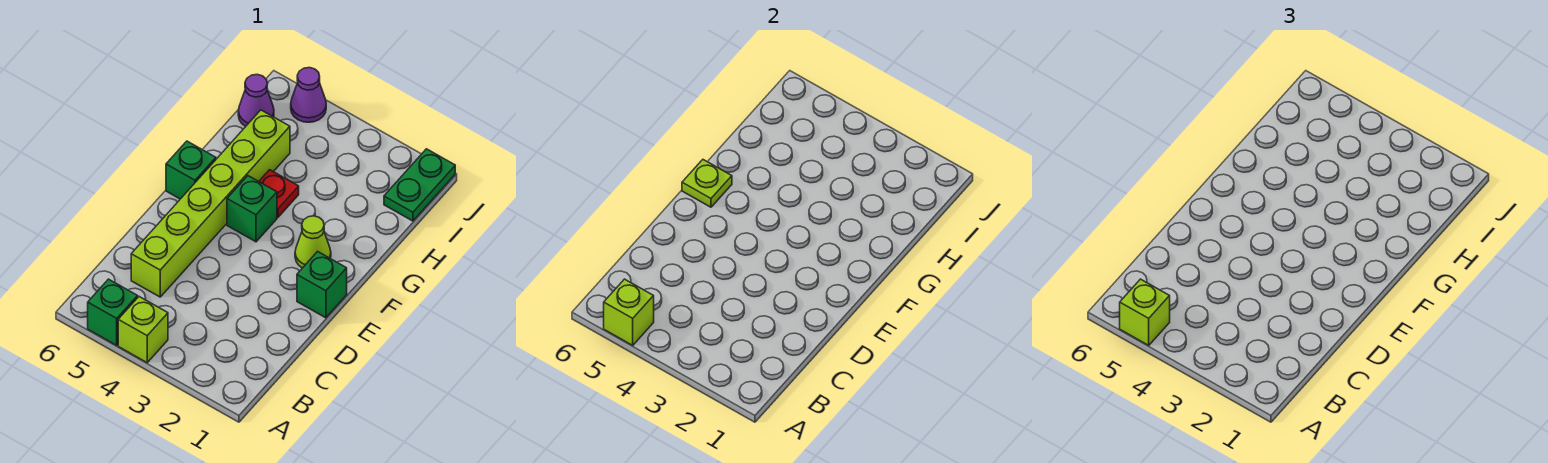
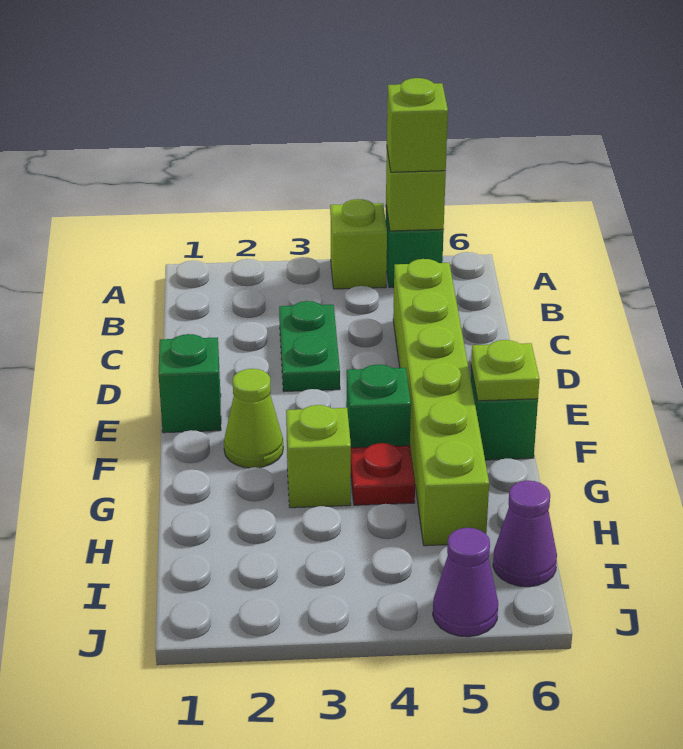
none -> lime brick G3 level 1
green plate I1:J1 level 1 -> green plate C3:D3 level 1

